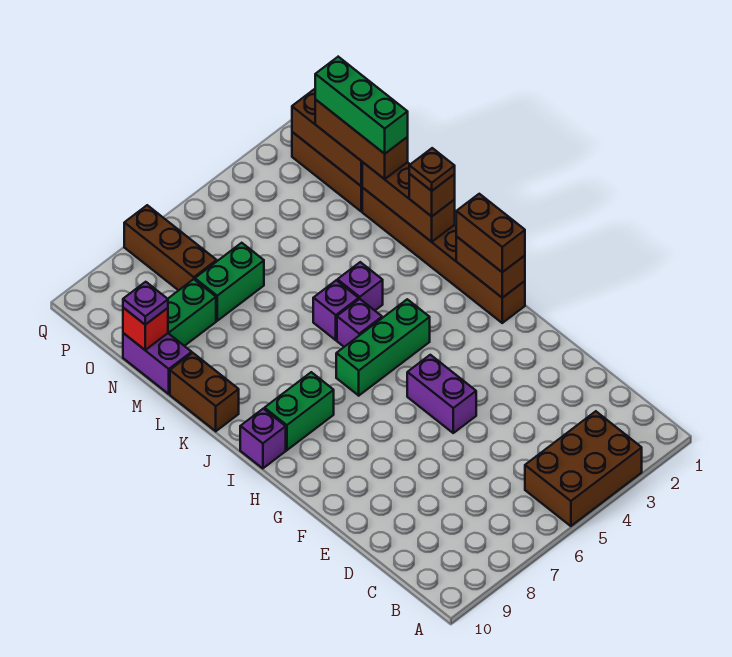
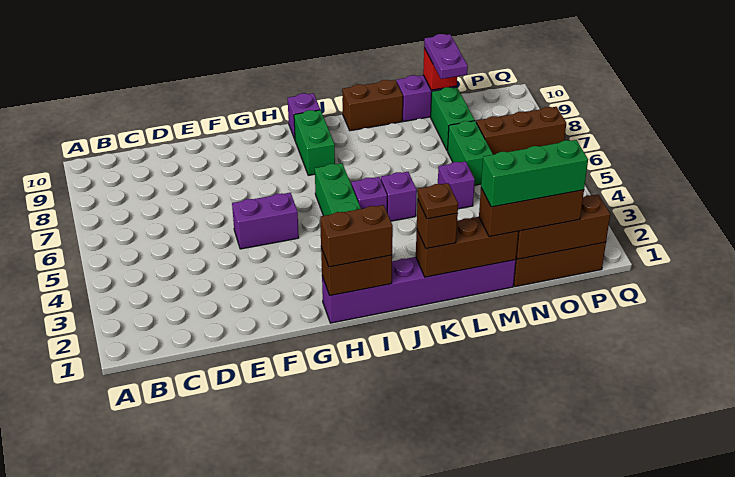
brown brick A3:B5 level 1 -> none
brown brick H1:M1 level 1 -> purple brick H1:M1 level 1
purple brick K4 level 1 -> purple brick M5 level 1
purple plate N10 level 3 -> purple plate N9:N10 level 3

